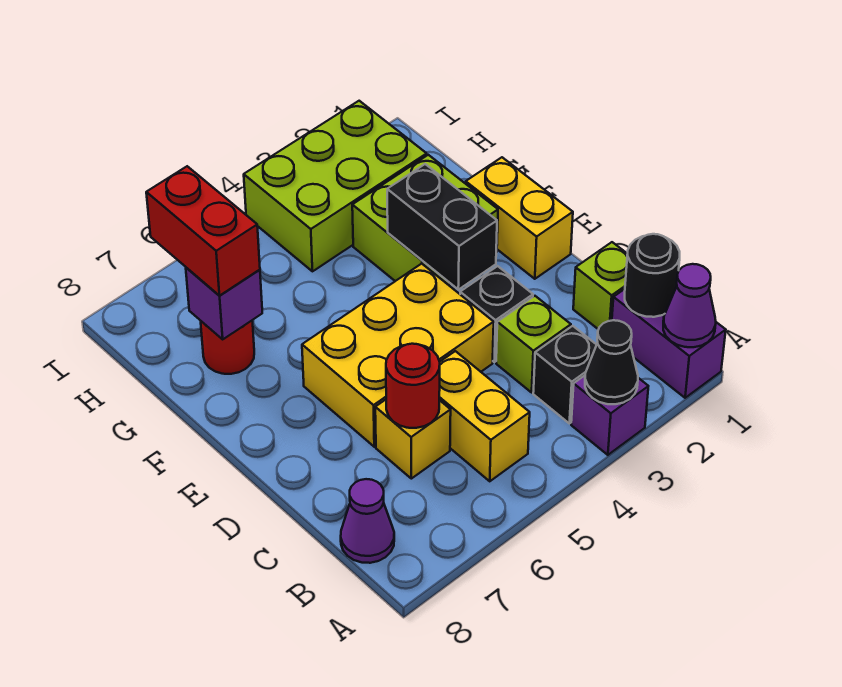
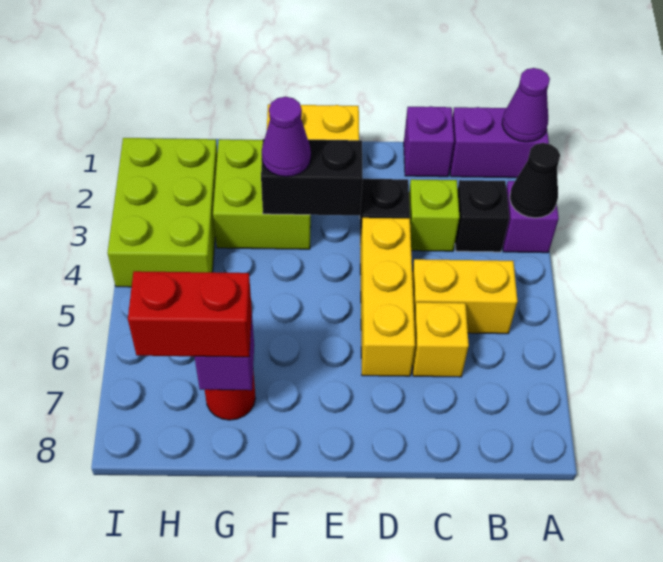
black round brick B1 level 2 -> none
purple cone B8 level 1 -> purple cone F3 level 3
lime brick C1 level 1 -> purple brick C1 level 1
red round brick C6 level 2 -> none
yellow brick D4:E6 level 1 -> yellow brick D4:D6 level 1

